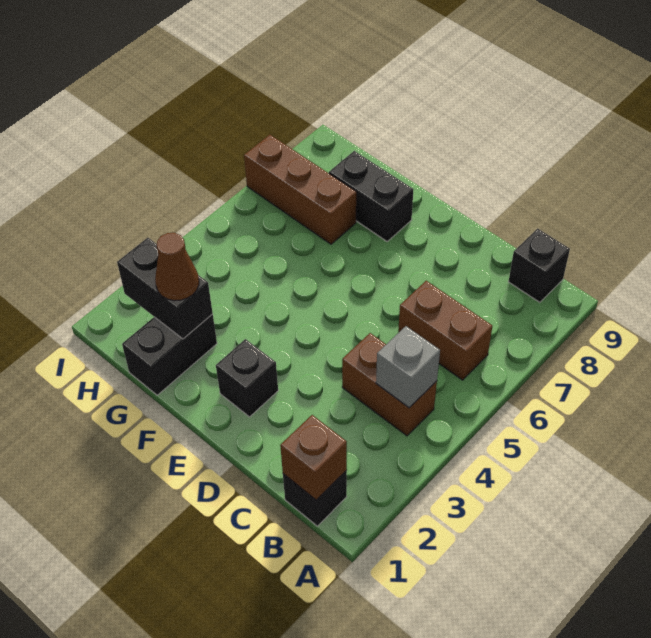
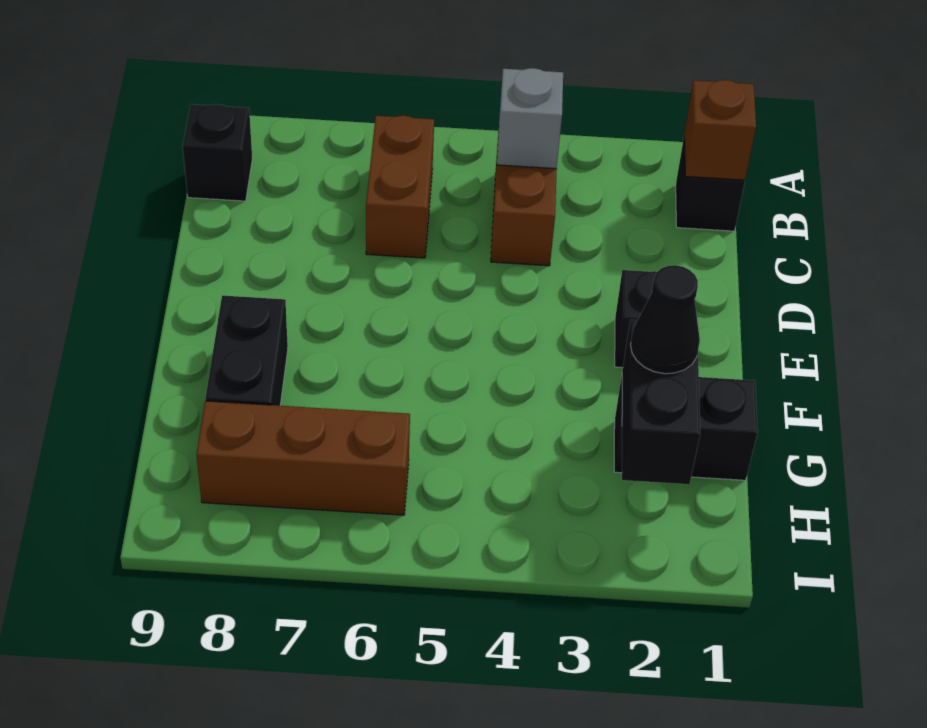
brown cone G2 level 3 -> black cone G2 level 3
brown brick G7:I7 level 1 -> brown brick H6:H8 level 1

